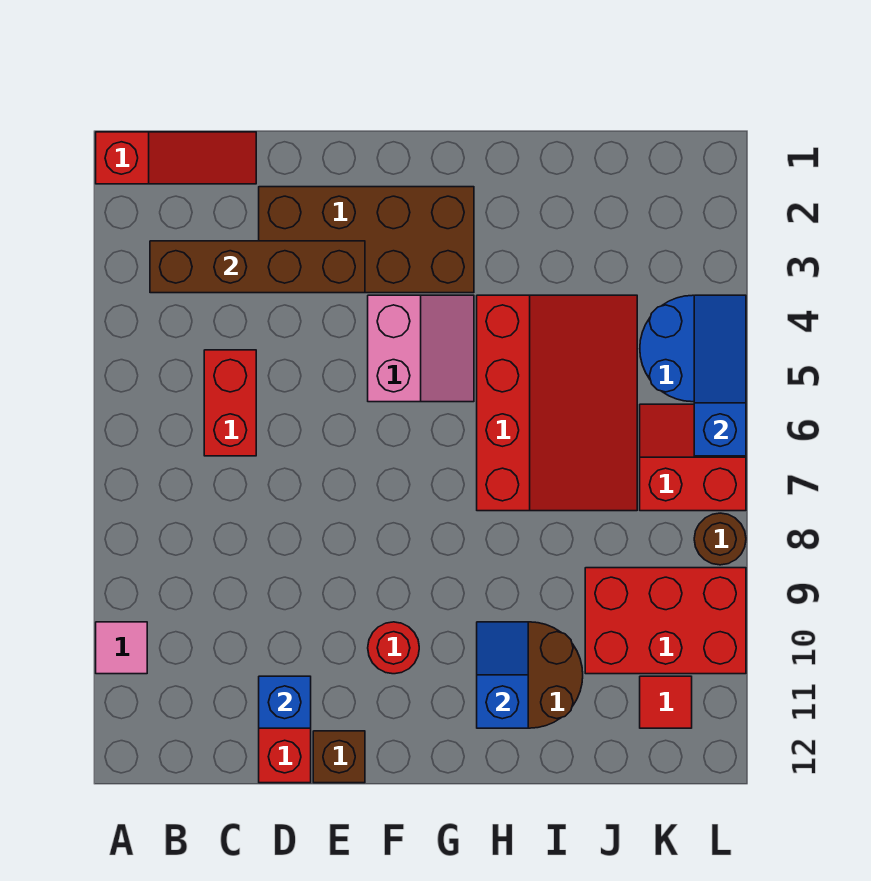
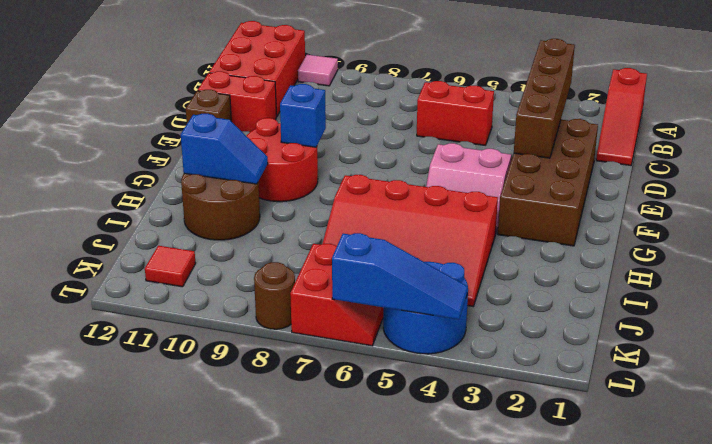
blue brick D11 level 2 -> blue brick F9 level 2
red round brick F10 level 1 -> red round brick F9:G10 level 1
red brick J9:L10 level 1 -> red brick A11:C12 level 1

